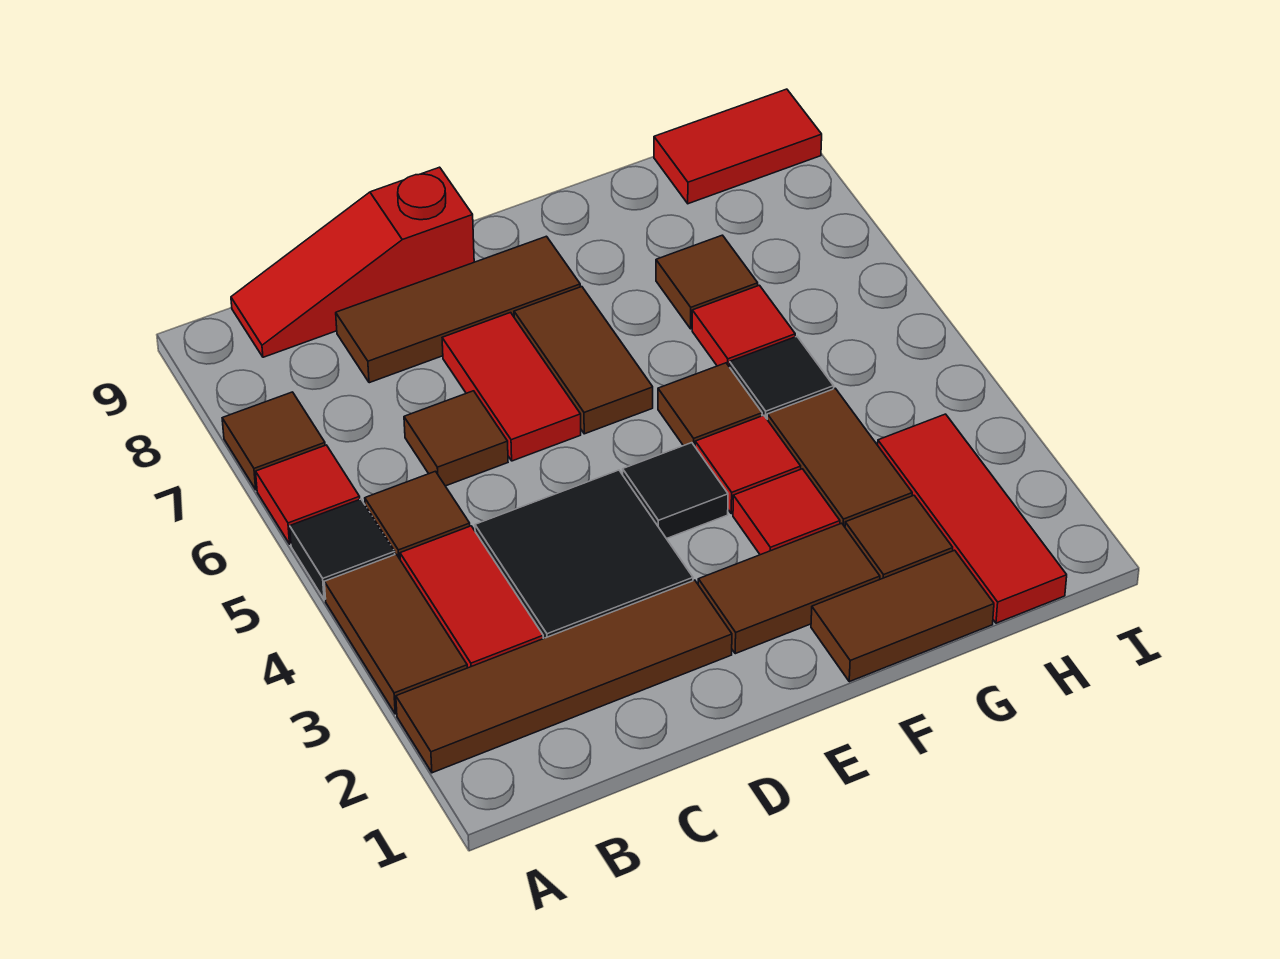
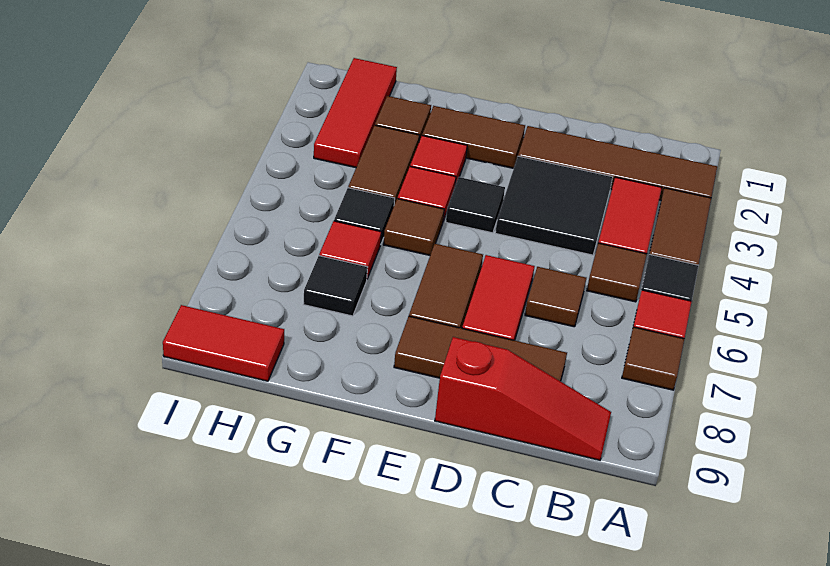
brown tile F1:G1 level 1 -> none
brown tile G7 level 1 -> black tile G7 level 1

